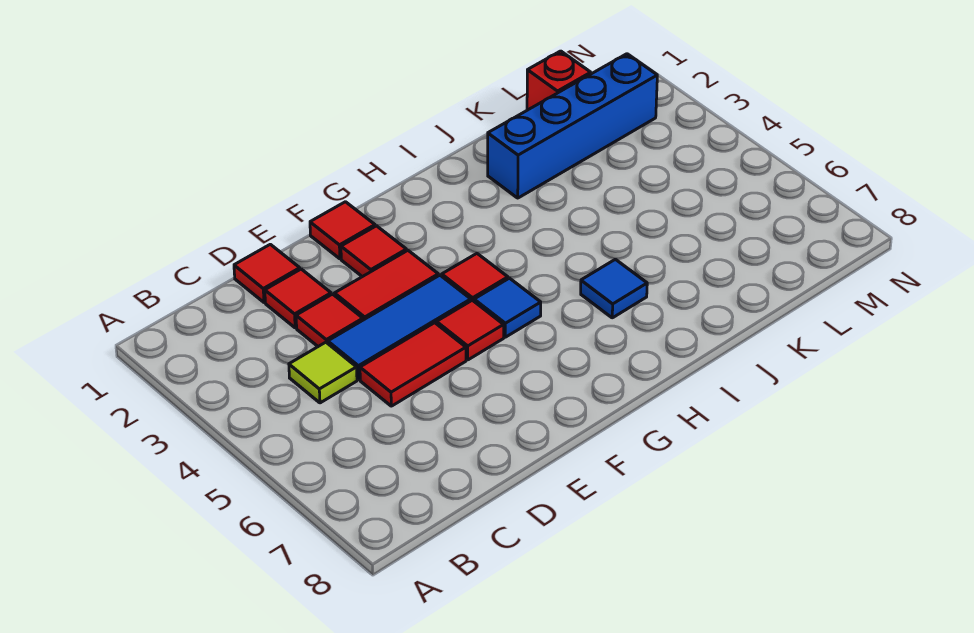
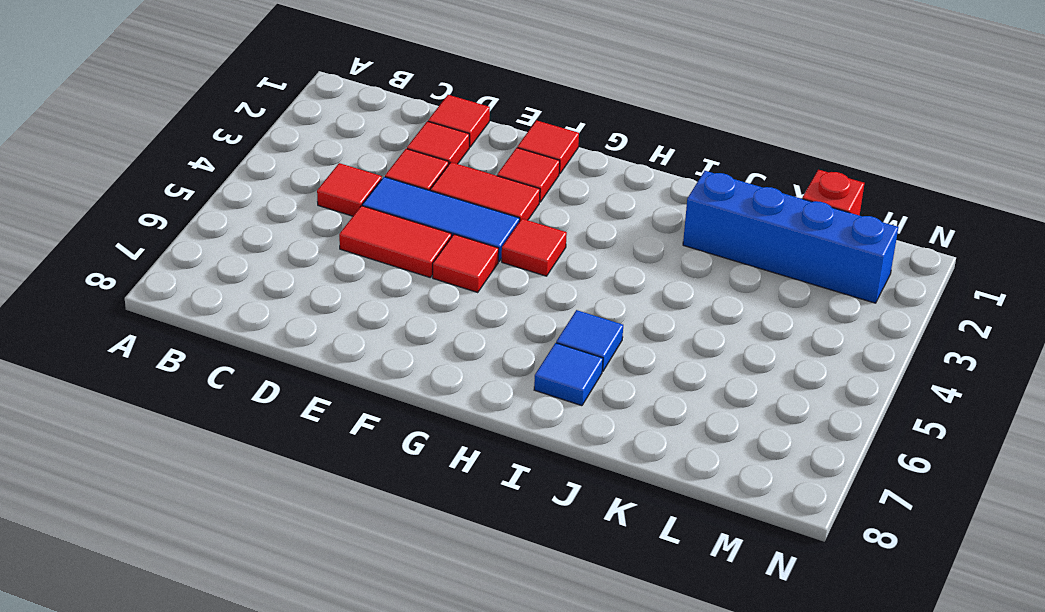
lime tile C4 level 1 -> red tile C4 level 1
blue tile G5 level 1 -> blue tile I7 level 1

